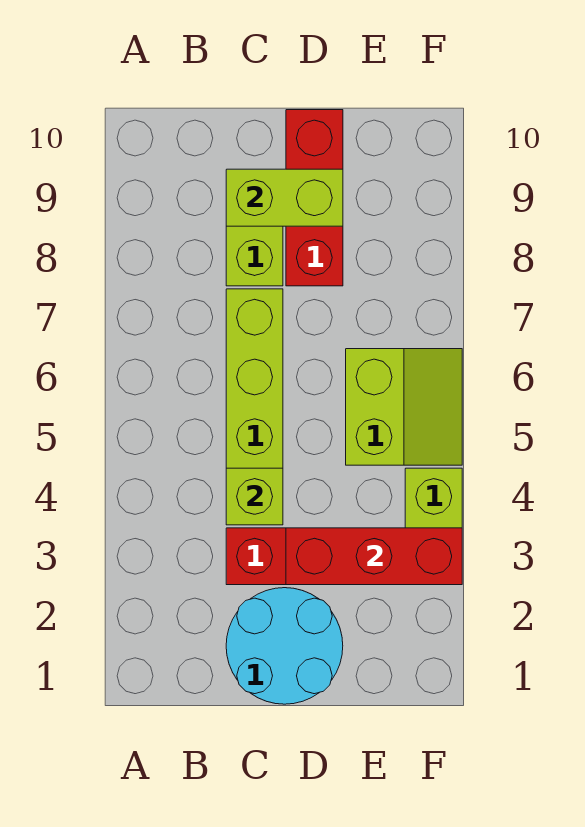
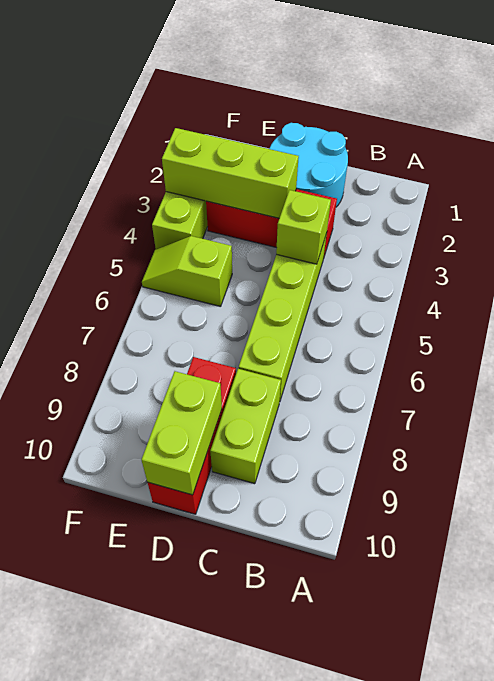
lime brick C9:D9 level 2 -> lime brick D9:D10 level 2
red brick D3:F3 level 2 -> lime brick D3:F3 level 2
lime slope E5:F6 level 1 top E -> lime slope E5:F5 level 1 top E

